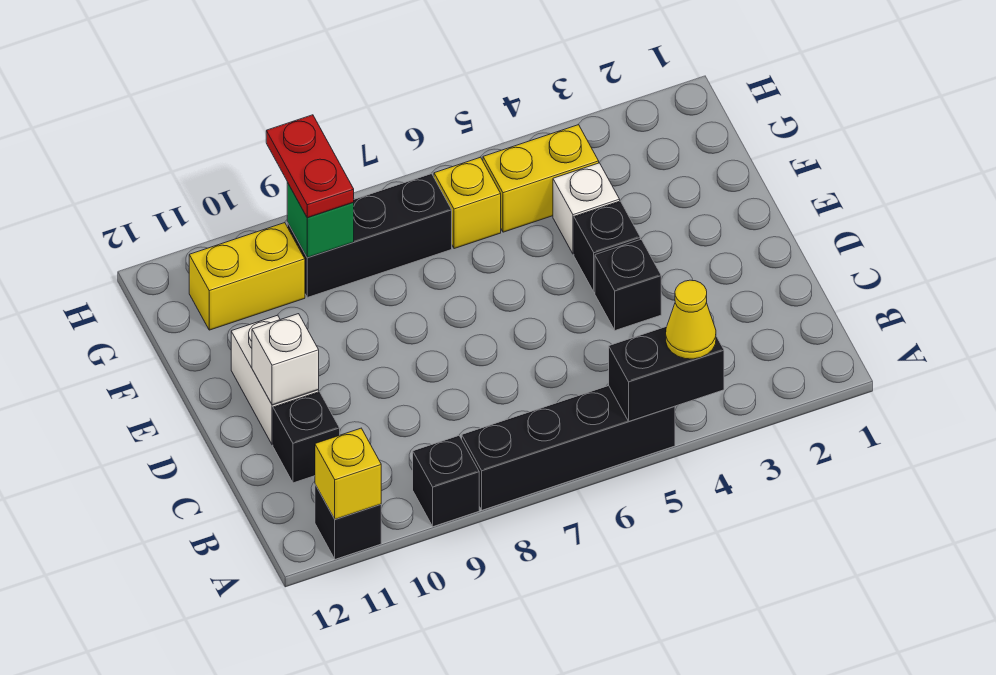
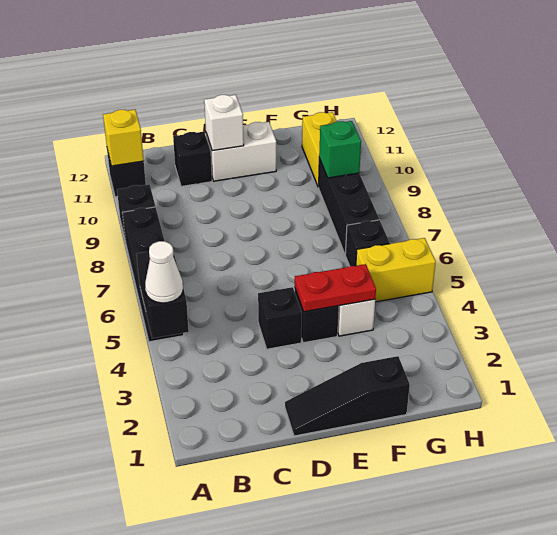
yellow cone A4 level 3 -> white cone A4 level 3
none -> black slope D1:F1 level 1 top F
yellow brick G4:G5 level 1 -> yellow brick G5:H5 level 1
yellow brick G6 level 1 -> black brick G6 level 1
red plate G9:H9 level 3 -> red plate E4:F4 level 2

